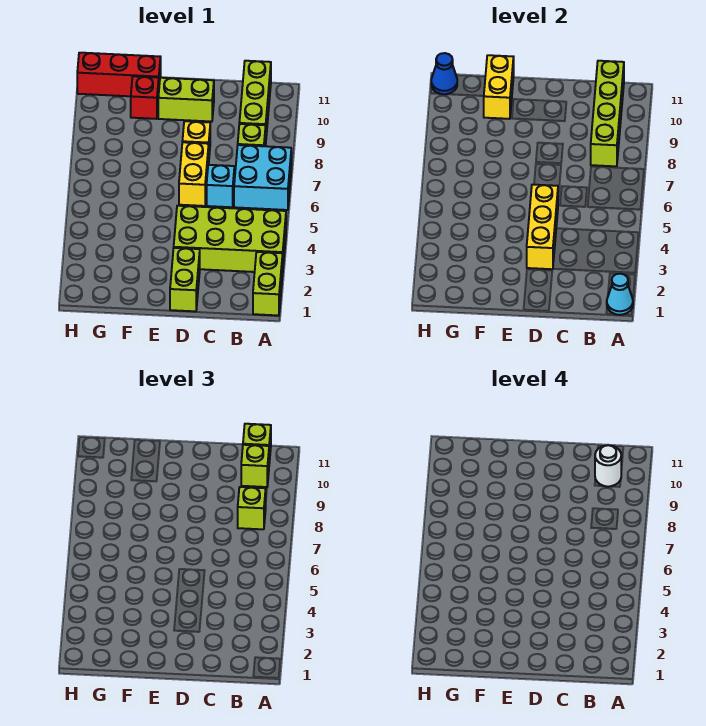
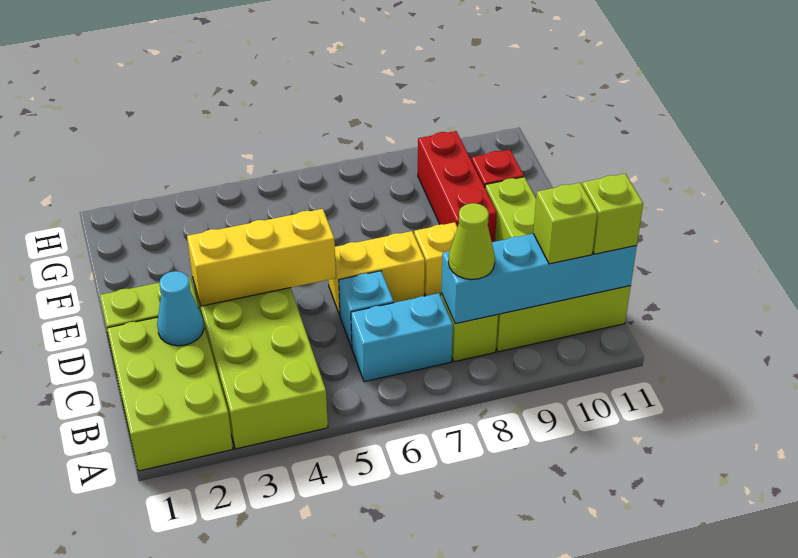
lime brick A1:A2 level 1 -> lime brick A1:C2 level 1
cyan cone A1 level 2 -> cyan cone C2 level 2
cyan brick A6:B7 level 1 -> cyan brick B6:B7 level 1
lime brick B8:B11 level 2 -> cyan brick B8:B11 level 2
lime brick B8 level 3 -> lime cone B8 level 3
white round brick B10 level 4 -> none
yellow brick F10:F11 level 2 -> none
red brick F11:H11 level 1 -> red brick E9:G9 level 1
blue cone H11 level 2 -> none

